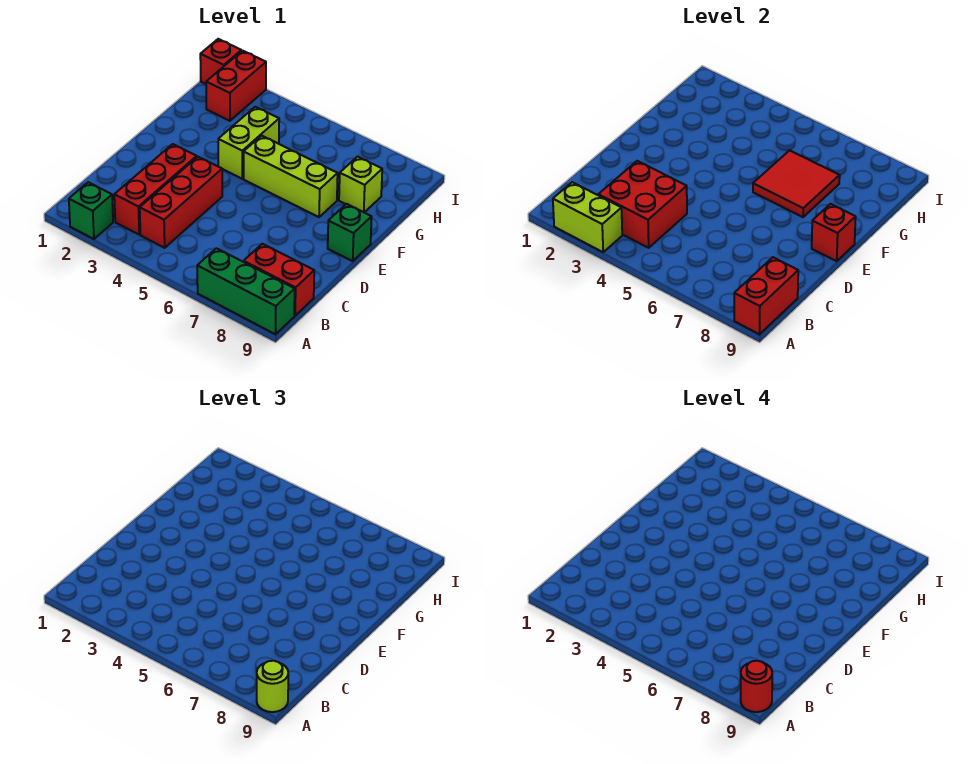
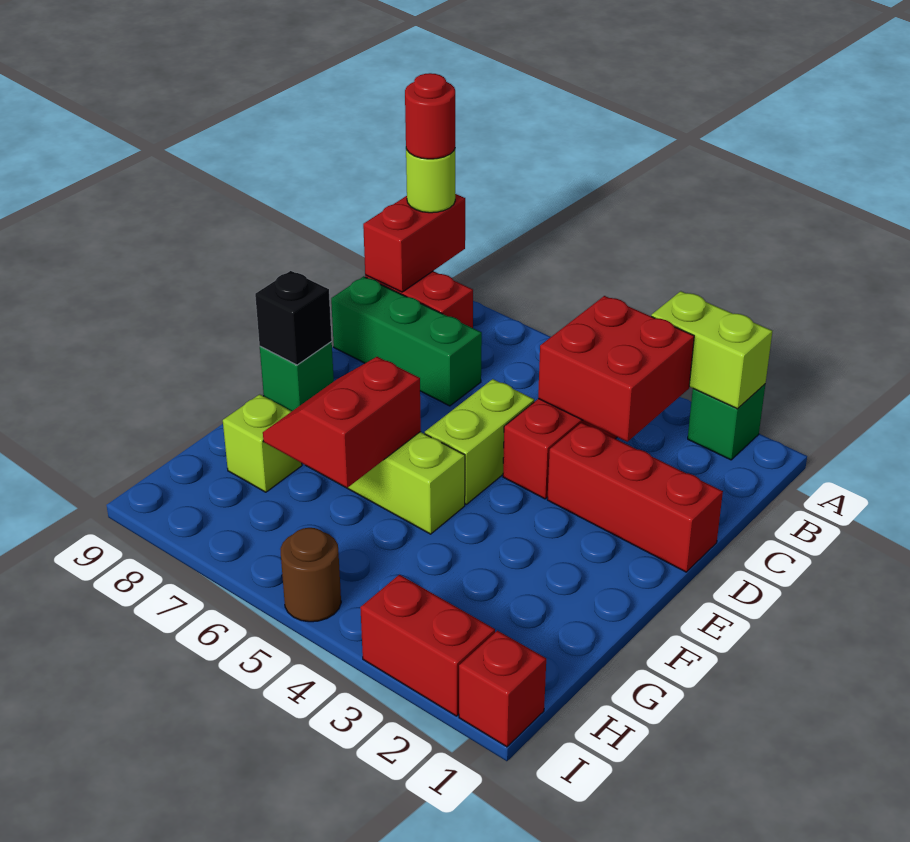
green brick A7:A9 level 1 -> green brick C7:C9 level 1
red brick B3:D3 level 1 -> red brick D1:D3 level 1
red brick E9 level 2 -> black brick E9 level 2
lime brick F4:G4 level 1 -> lime brick D5:E5 level 1
red tile F6:G7 level 2 -> red slope F6:G7 level 2 top 6
red brick H2:I2 level 1 -> red brick I2:I3 level 1
none -> brown round brick I5 level 1

